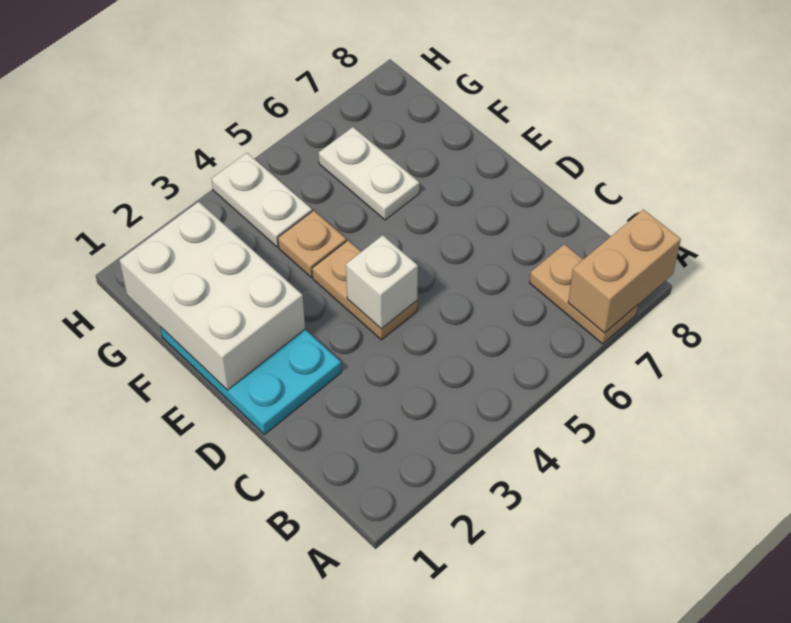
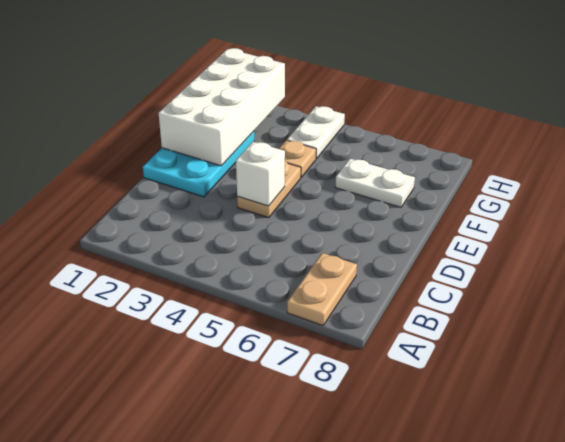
tan brick A7:A8 level 2 -> none
white brick E1:G2 level 2 -> white brick E1:H2 level 2
white plate F6:G6 level 1 -> white plate F6:F7 level 1

